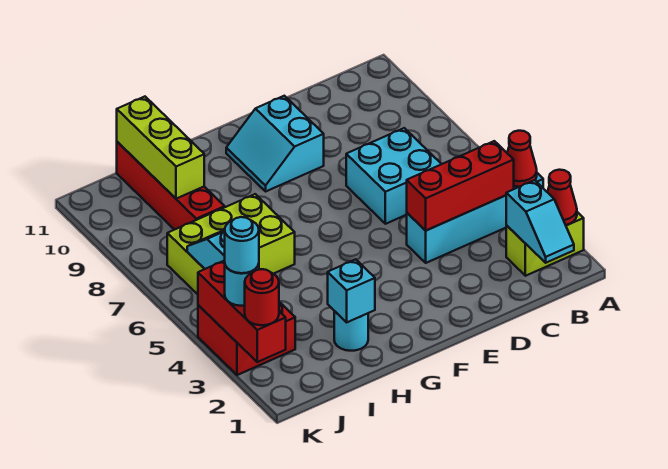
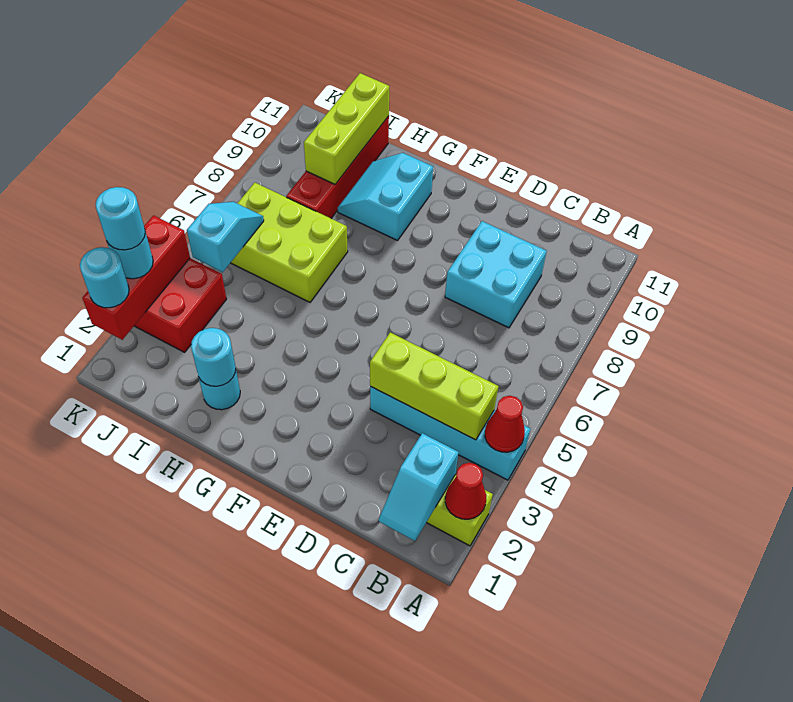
red brick B4:D4 level 2 -> lime brick B4:D4 level 2
cyan brick C6:D7 level 1 -> cyan brick C8:D9 level 1
cyan slope E9:F10 level 1 top E -> cyan slope G9:H10 level 1 top G
cyan brick H2 level 2 -> cyan round brick H2 level 2
red round brick K2 level 3 -> cyan round brick K2 level 3

